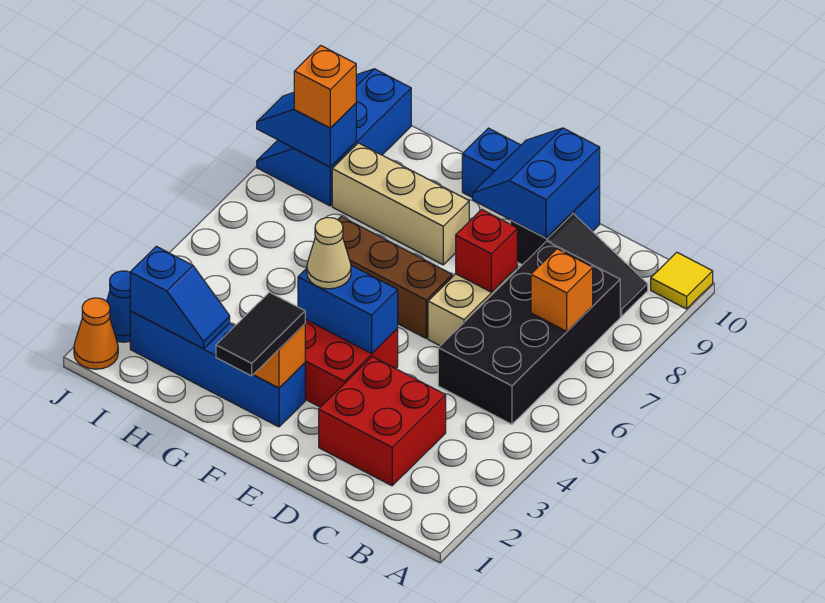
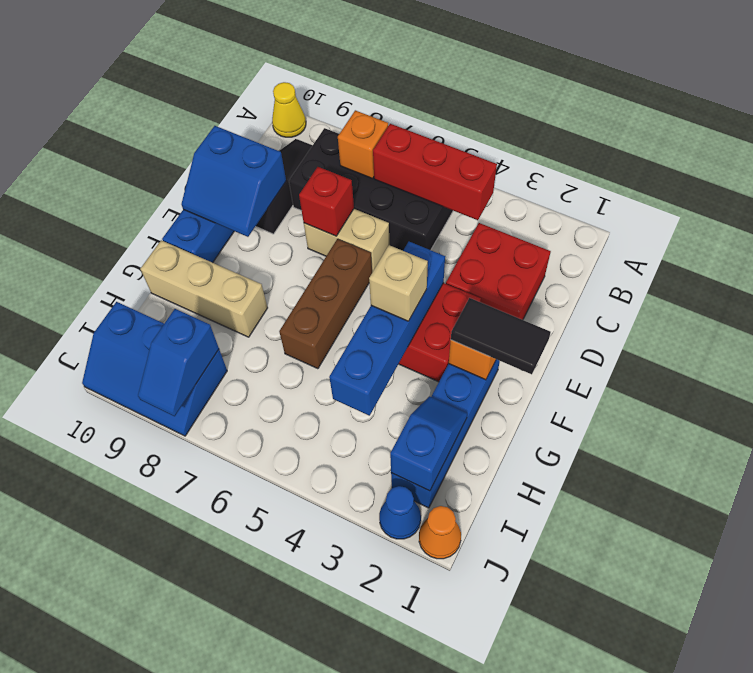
yellow tile A10 level 1 -> yellow cone A10 level 1
none -> red brick B4:B6 level 2
blue brick E4:F4 level 2 -> blue brick E4:H4 level 2
tan cone F4 level 3 -> tan brick F4 level 3
tan brick F8:H8 level 1 -> tan brick G8:G10 level 1
orange brick I8 level 3 -> none

